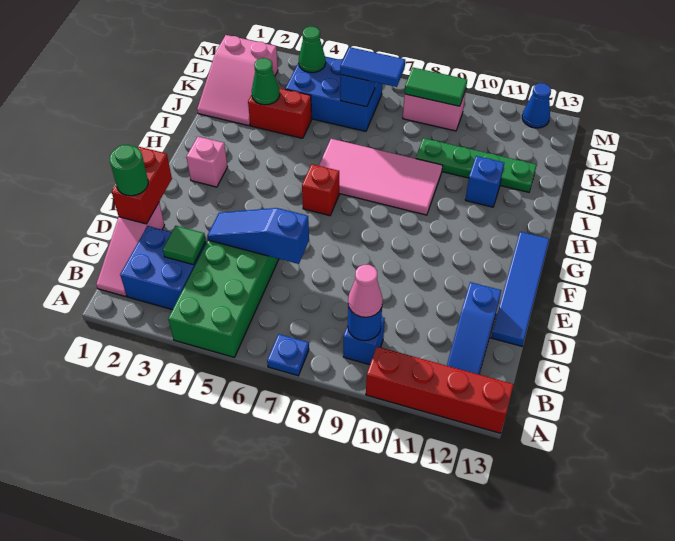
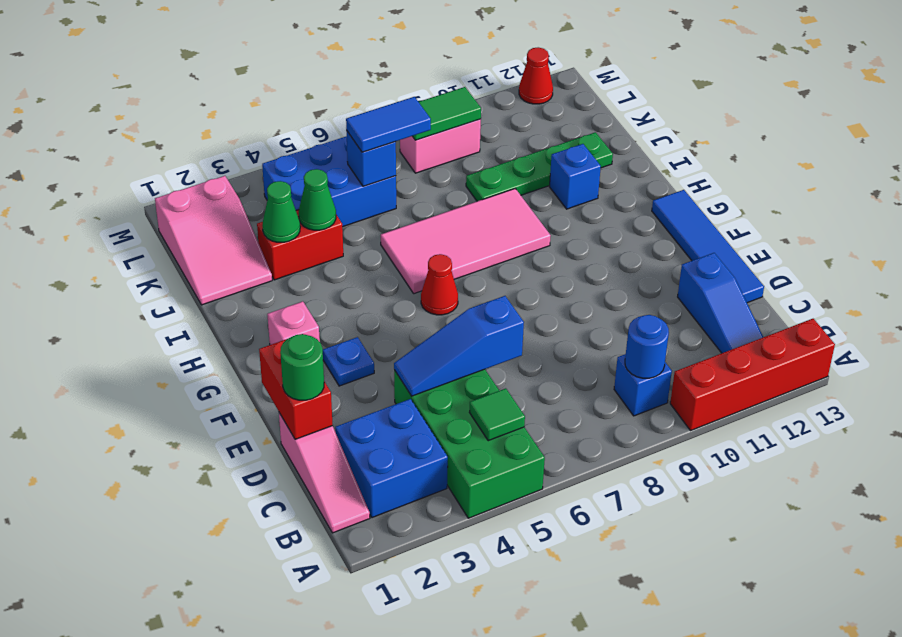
blue plate A7 level 1 -> blue plate F3 level 1
pink cone B9 level 3 -> none
green tile C3 level 2 -> green tile B5 level 2
red brick G6 level 1 -> red cone G6 level 1
green cone L4 level 2 -> green cone J4 level 2
blue cone M12 level 1 -> red cone M12 level 1

